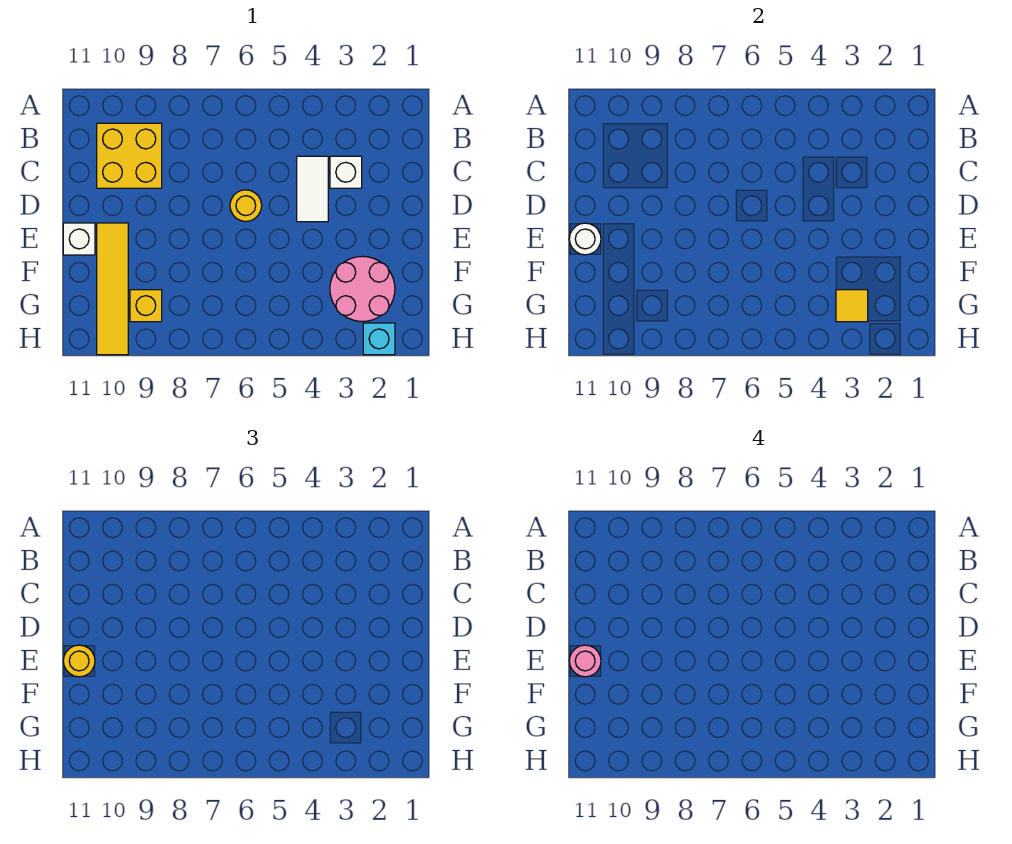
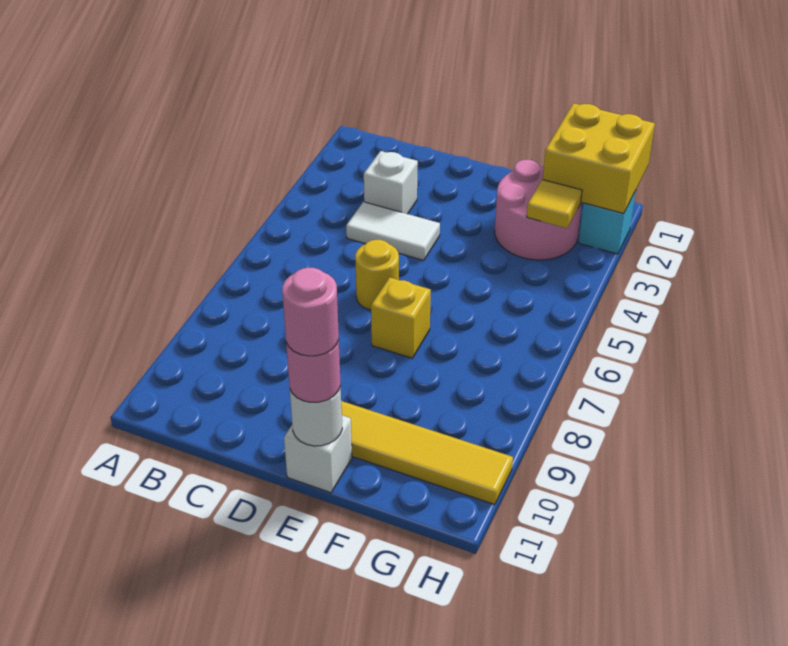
yellow brick B9:C10 level 1 -> yellow brick G1:H2 level 2
yellow round brick E11 level 3 -> pink round brick E11 level 3
yellow brick G9 level 1 -> yellow brick E7 level 1

